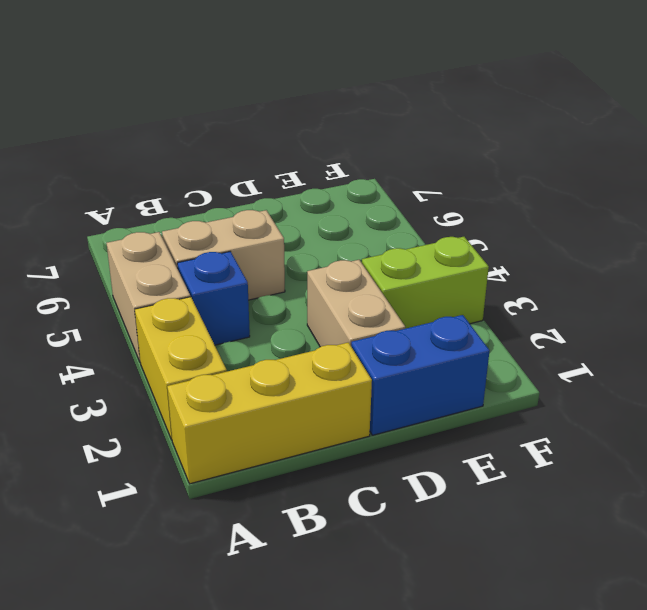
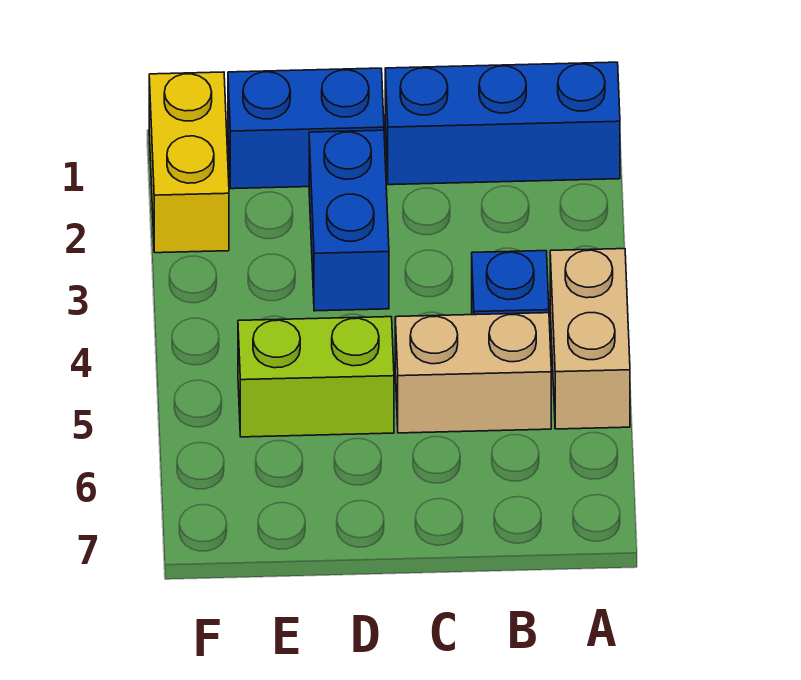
yellow brick A1:C1 level 1 -> blue brick A1:C1 level 1
yellow brick A2:A3 level 1 -> yellow brick F1:F2 level 1
tan brick D2:D3 level 1 -> blue brick D2:D3 level 1
lime brick E3:F3 level 1 -> lime brick D5:E5 level 1

